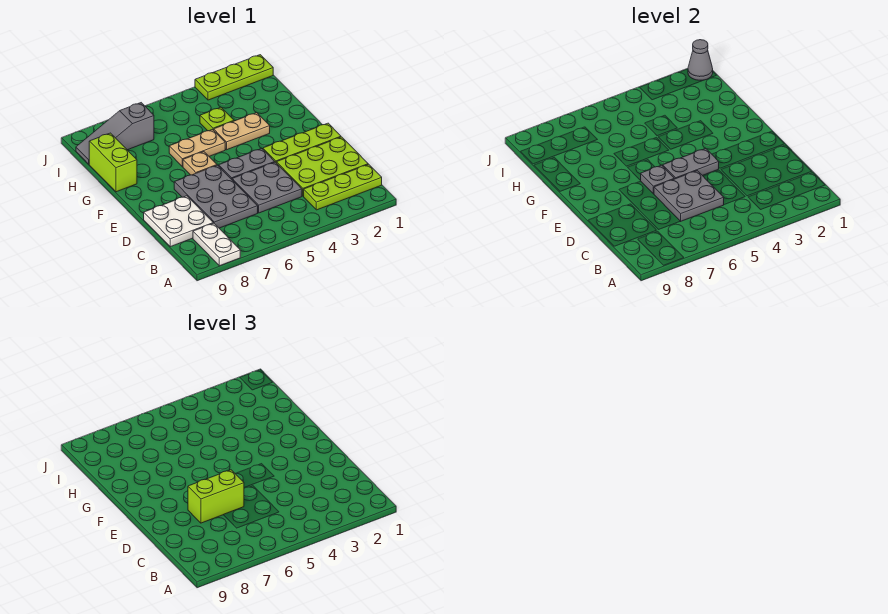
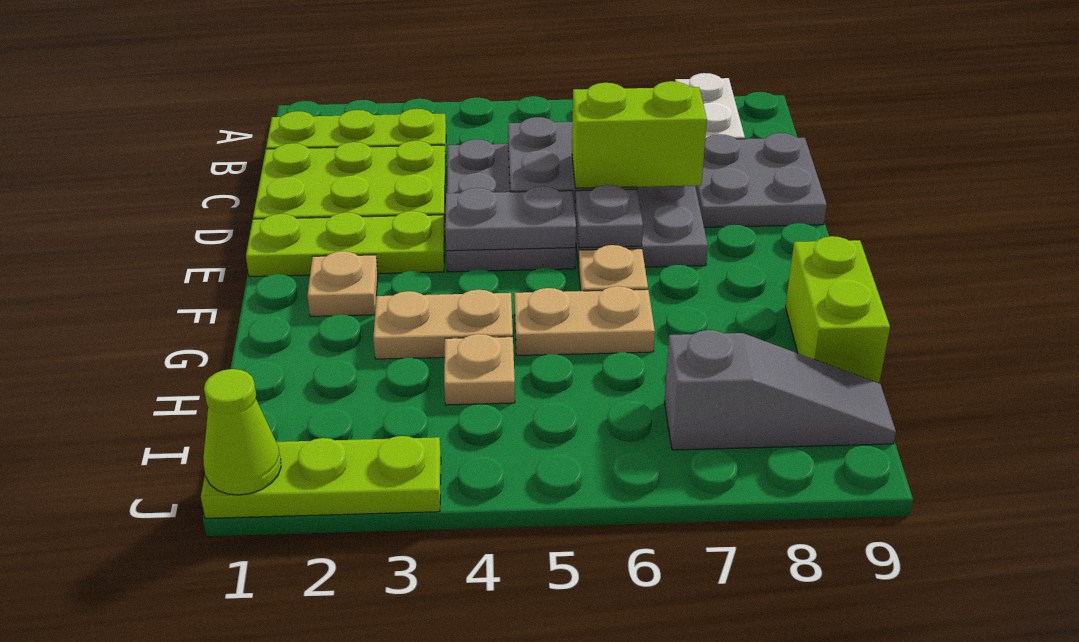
white plate C8:D9 level 1 -> grey plate C8:D9 level 1
none -> tan plate F2 level 1
lime plate H4 level 1 -> tan plate H4 level 1
grey cone J1 level 2 -> lime cone J1 level 2

